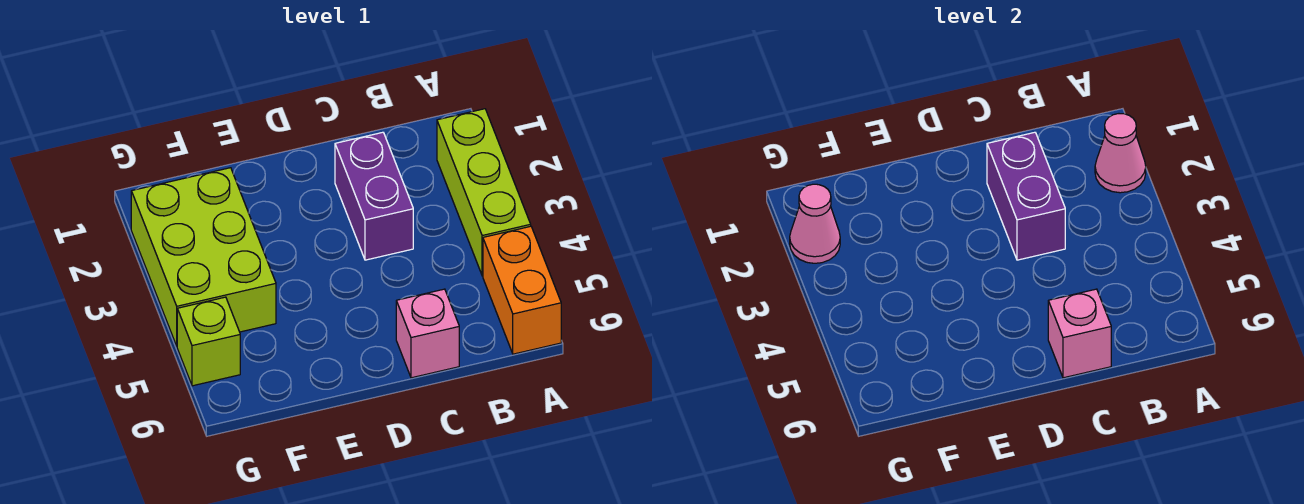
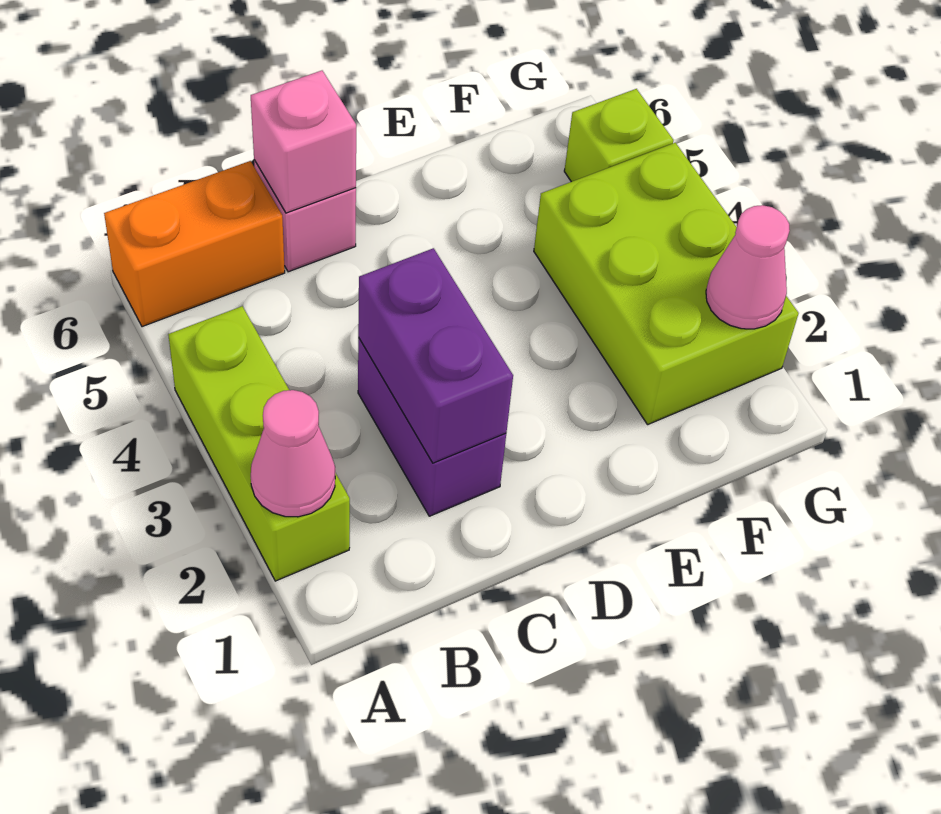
orange brick A5:A6 level 1 -> orange brick A6:B6 level 1

